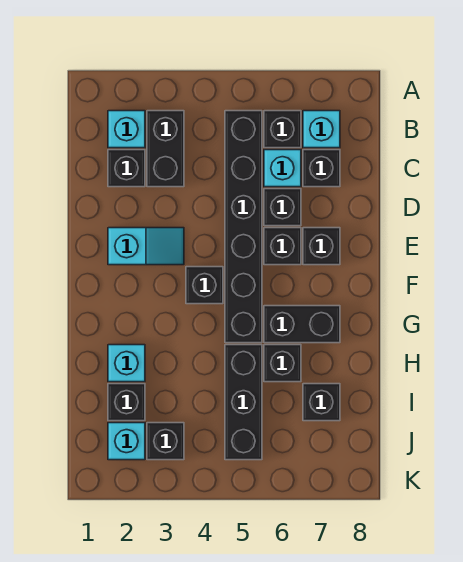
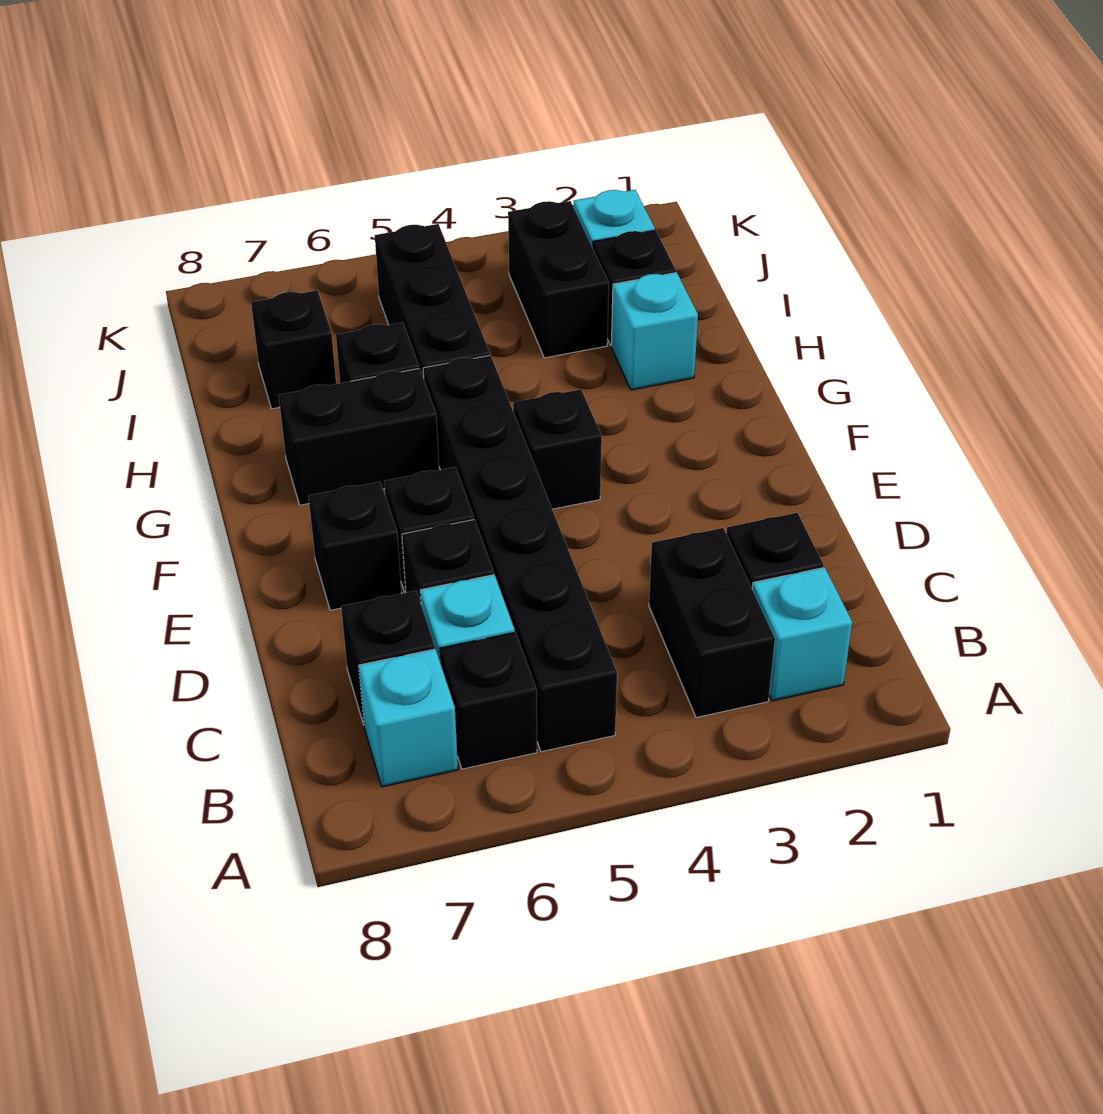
cyan slope E2:E3 level 1 top 2 -> none
black brick J3 level 1 -> black brick I3:J3 level 1

